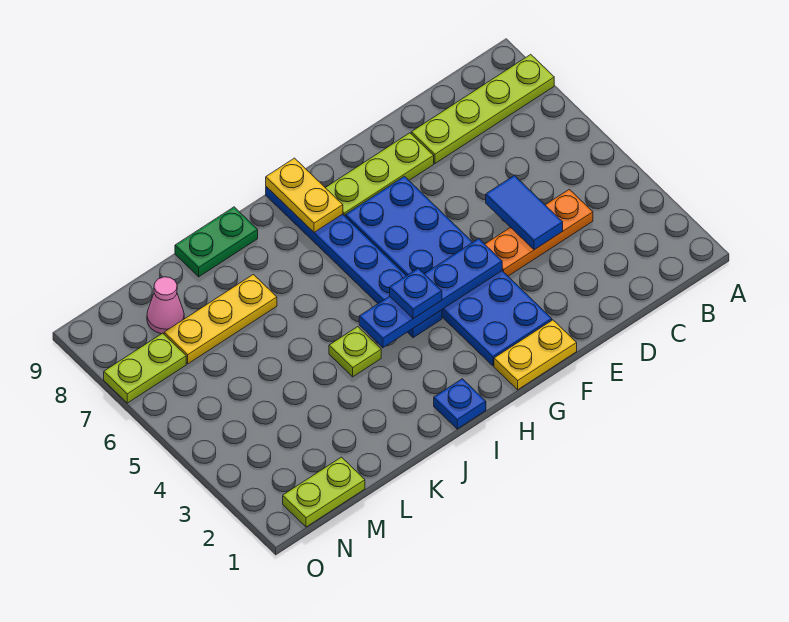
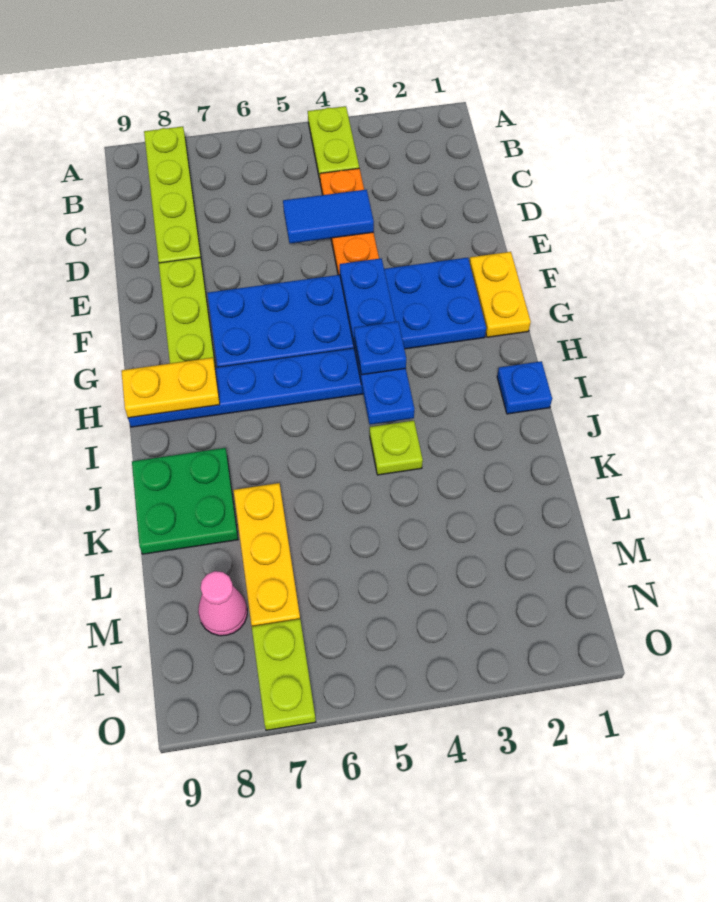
green plate J9:K9 level 1 -> green plate J8:K9 level 1
lime plate M1:N1 level 1 -> lime plate A4:B4 level 1

